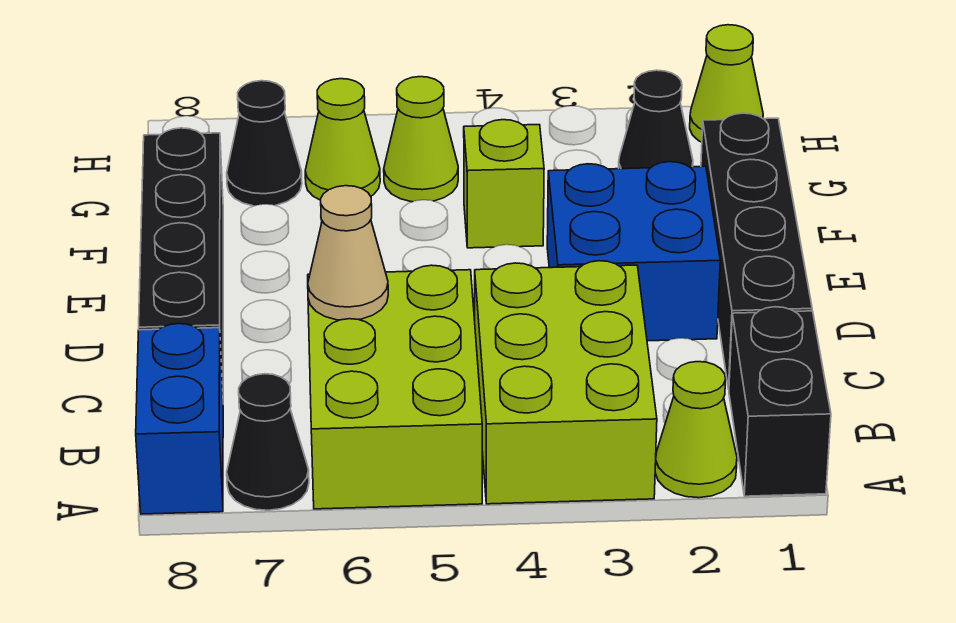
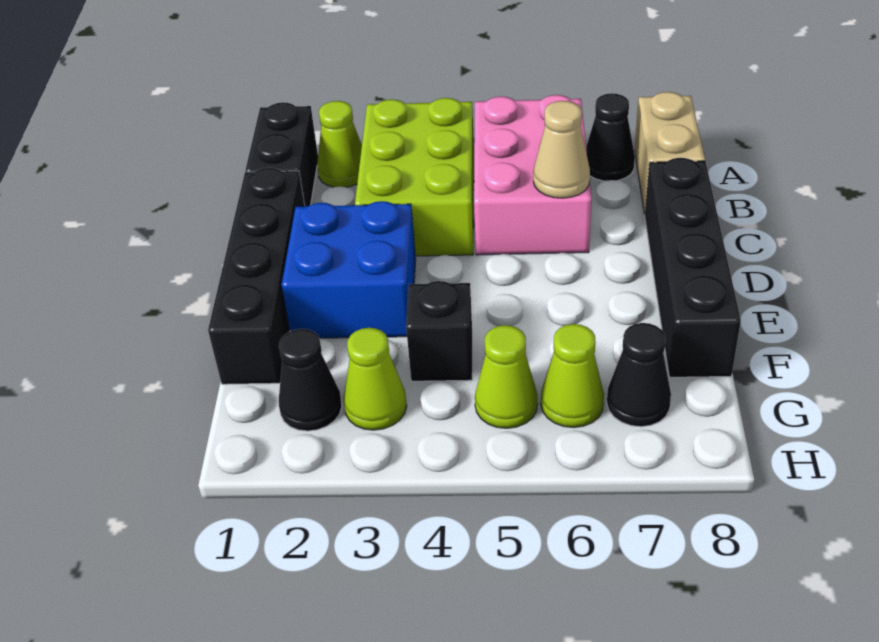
lime brick A5:C6 level 1 -> pink brick A5:C6 level 1
blue brick A8:B8 level 1 -> tan brick A8:B8 level 1
lime brick F4 level 1 -> black brick F4 level 1
lime cone H1 level 1 -> lime cone G3 level 1

